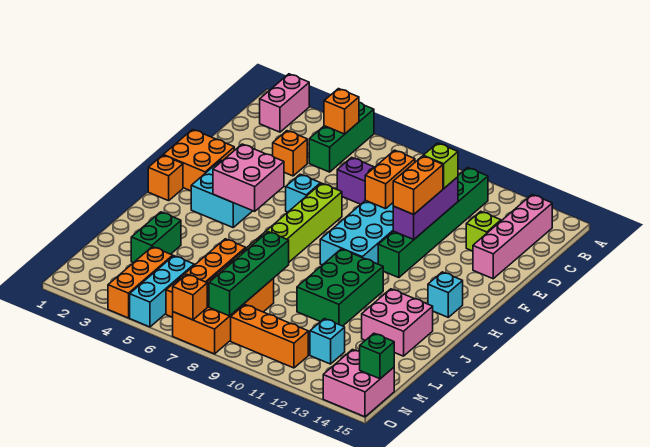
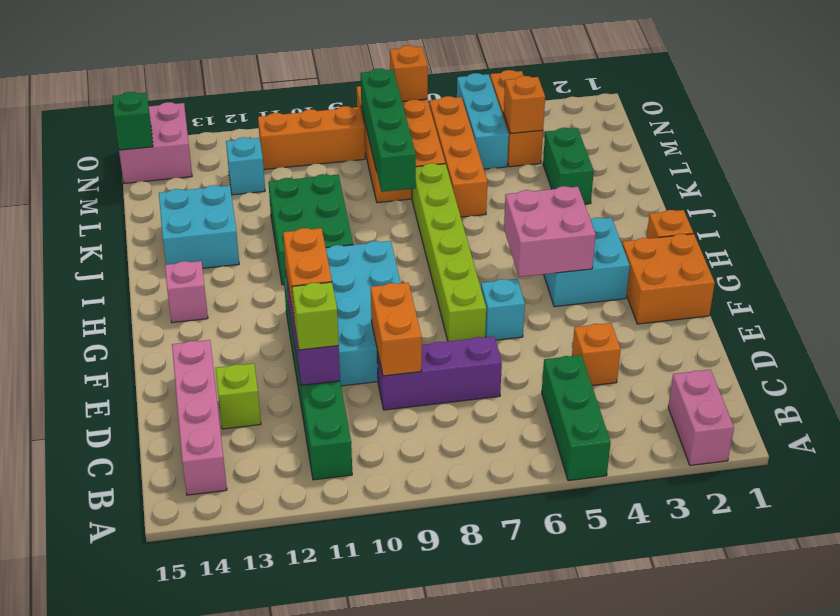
orange brick B5 level 2 -> orange brick M4 level 2
cyan brick H14 level 1 -> pink brick H14 level 1
pink brick J13:K14 level 1 -> cyan brick J13:K14 level 1

